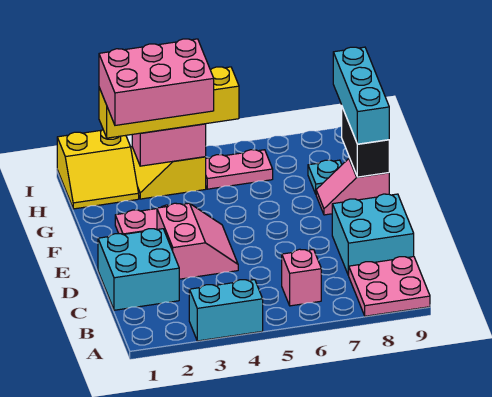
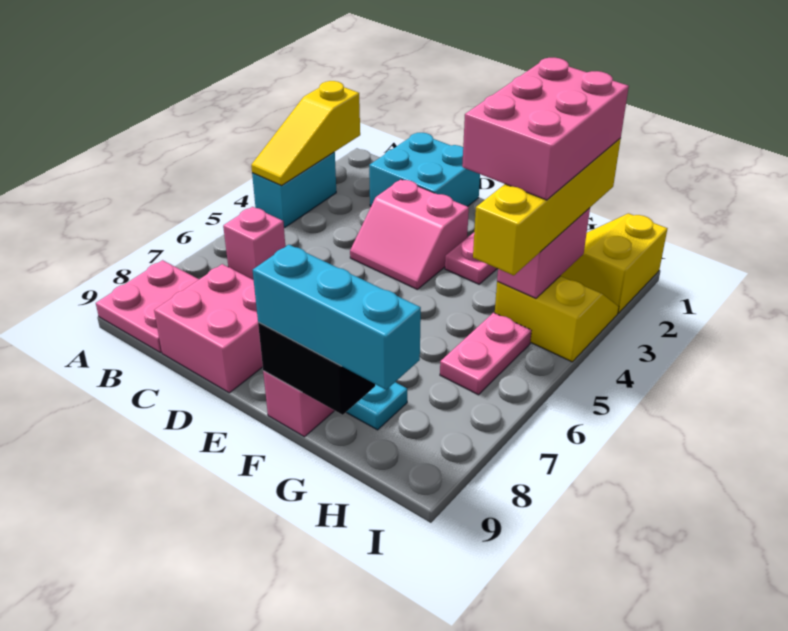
none -> yellow slope A2:A4 level 2 top 2
cyan brick C8:D9 level 1 -> pink brick C8:D9 level 1

